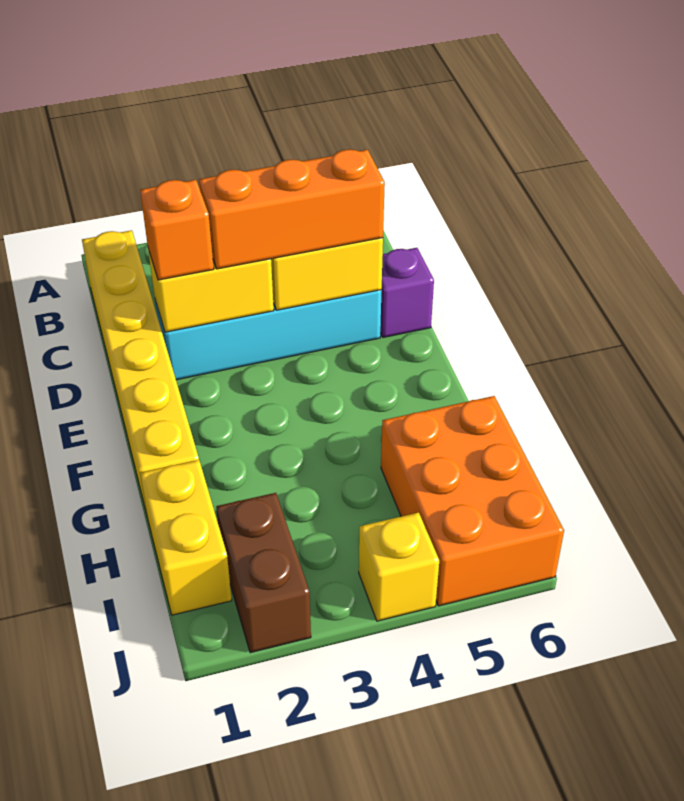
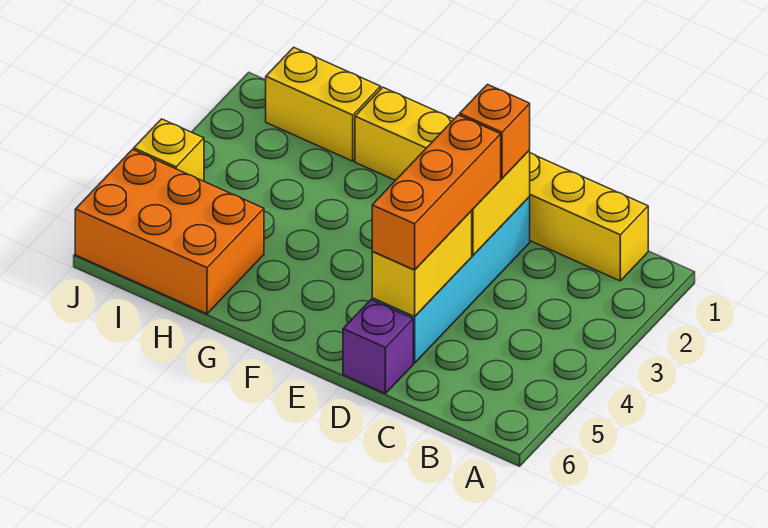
brown brick I2:J2 level 1 -> none

